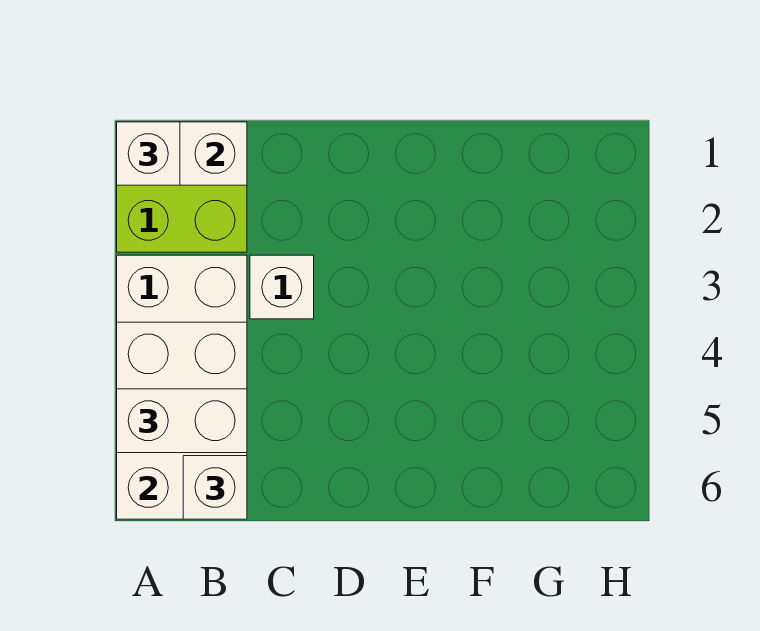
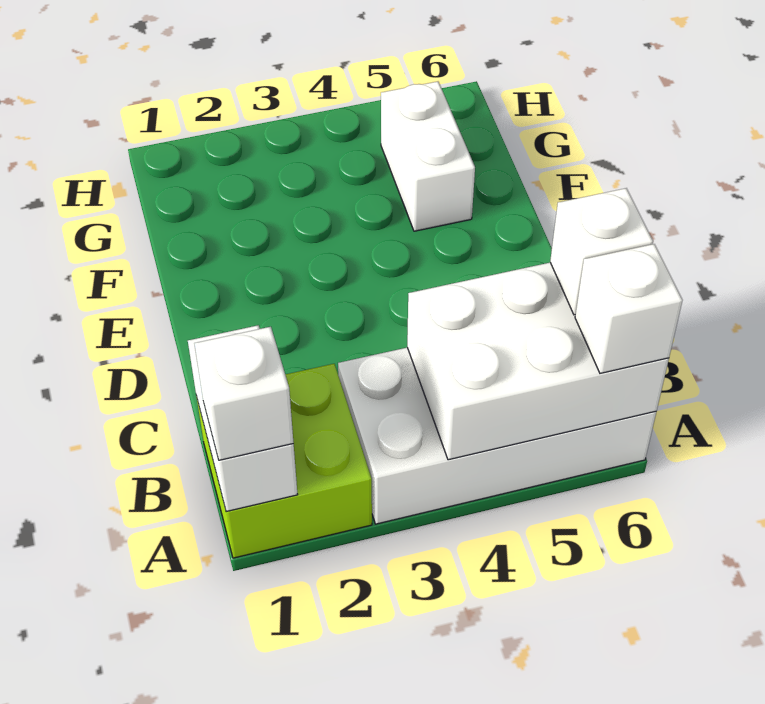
white brick A5:B5 level 3 -> white brick F5:G5 level 1
white brick C3 level 1 -> white brick A6 level 3

